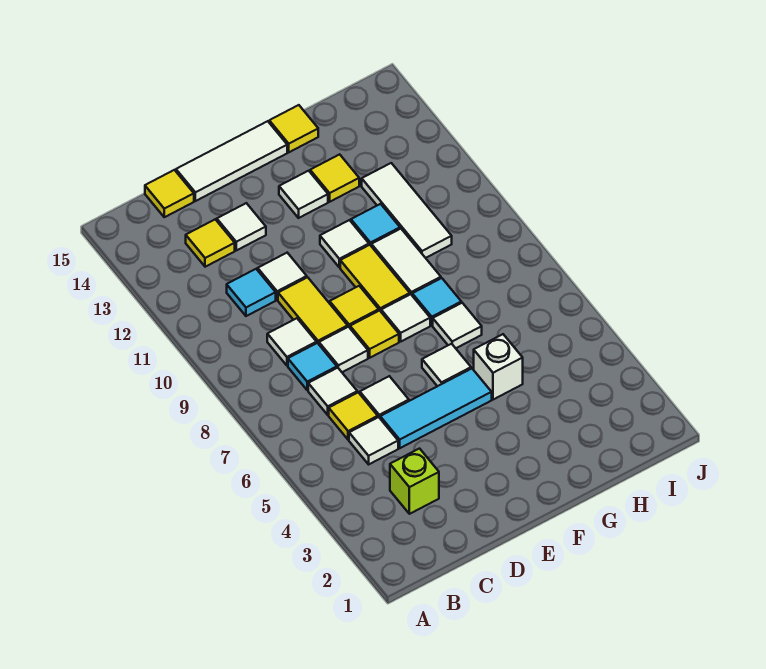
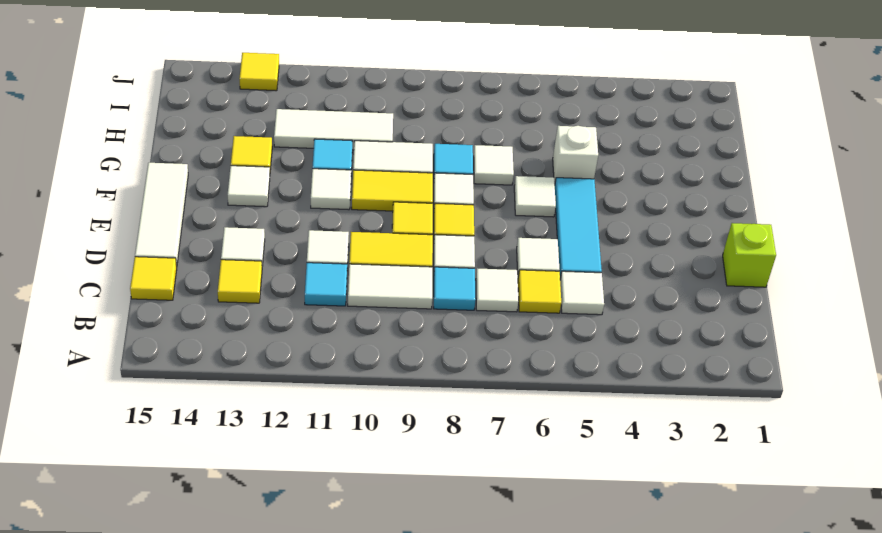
lime brick C3 level 1 -> lime brick D1 level 1
white tile C9 level 1 -> white tile C9:C10 level 1
yellow tile G15 level 1 -> yellow tile J13 level 1

